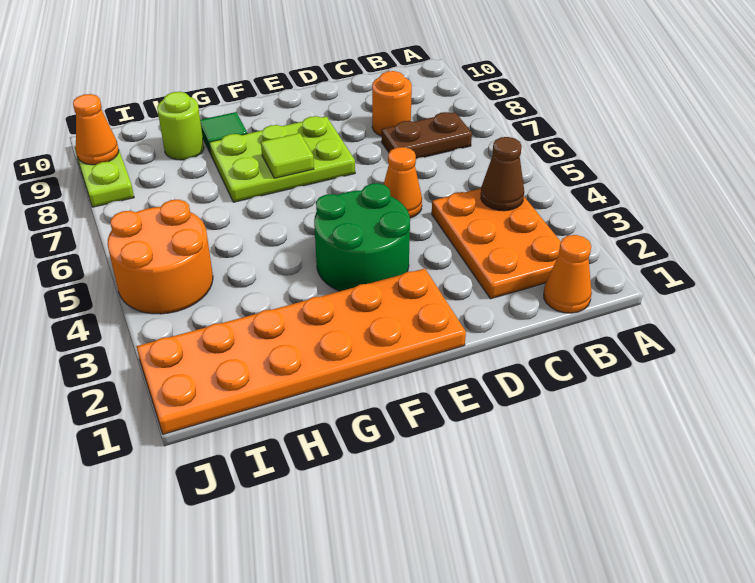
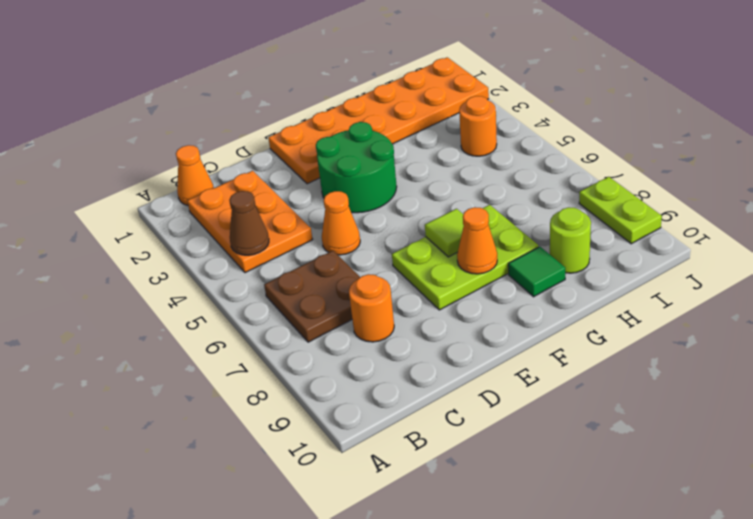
brown plate B7:C7 level 1 -> brown plate B6:C7 level 1
orange round brick I4:J5 level 1 -> orange round brick I4 level 1
orange cone J9 level 2 -> orange cone F8 level 2

